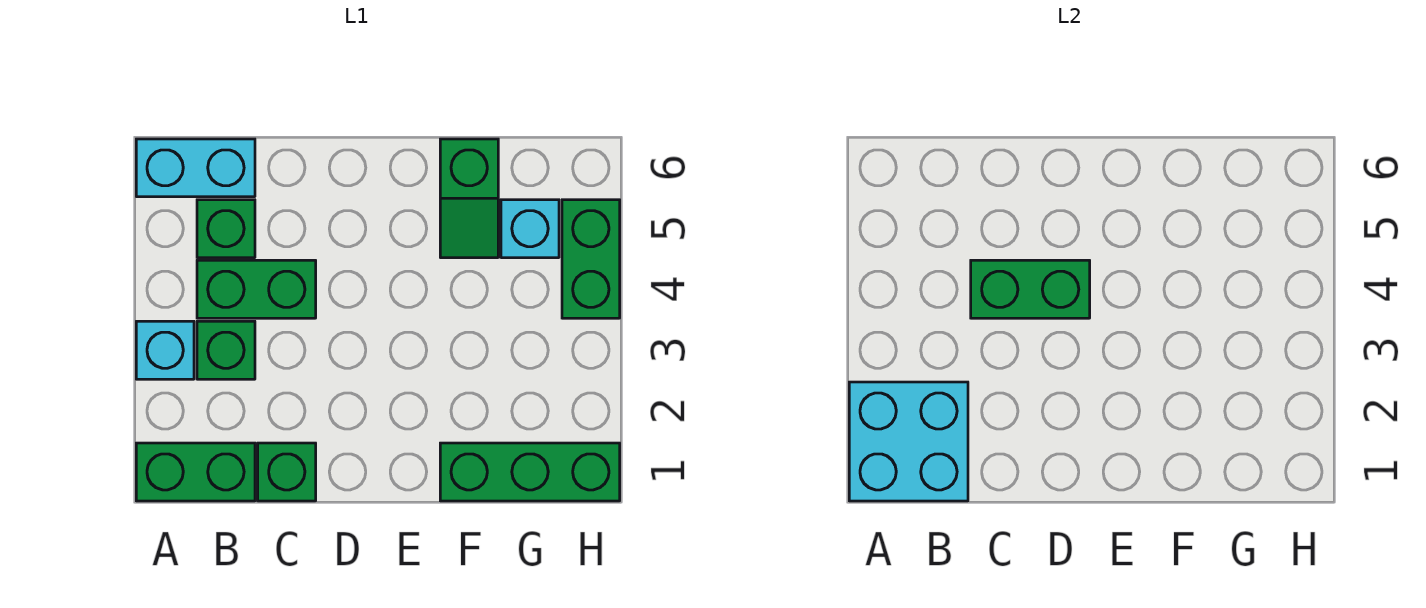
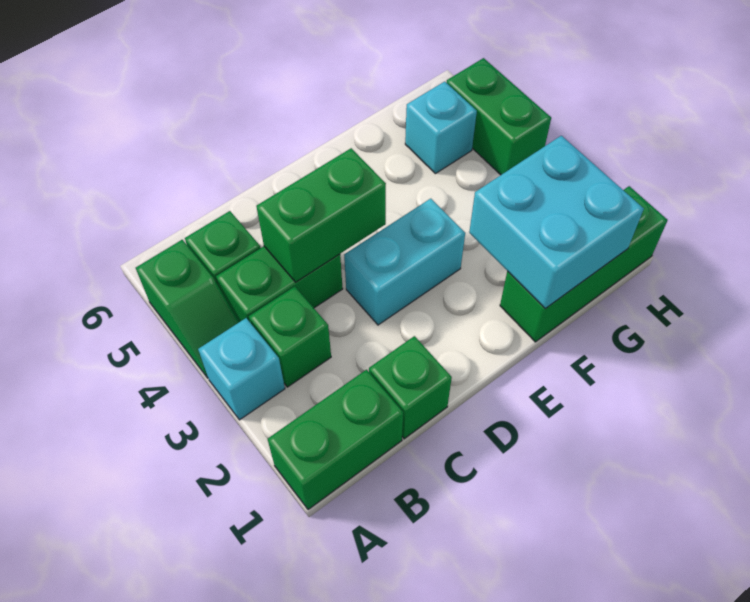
cyan brick A1:B2 level 2 -> cyan brick F1:G2 level 2
cyan brick A6:B6 level 1 -> cyan brick D3:E3 level 1
green slope F5:F6 level 1 top 6 -> green slope A4:A5 level 1 top 5

